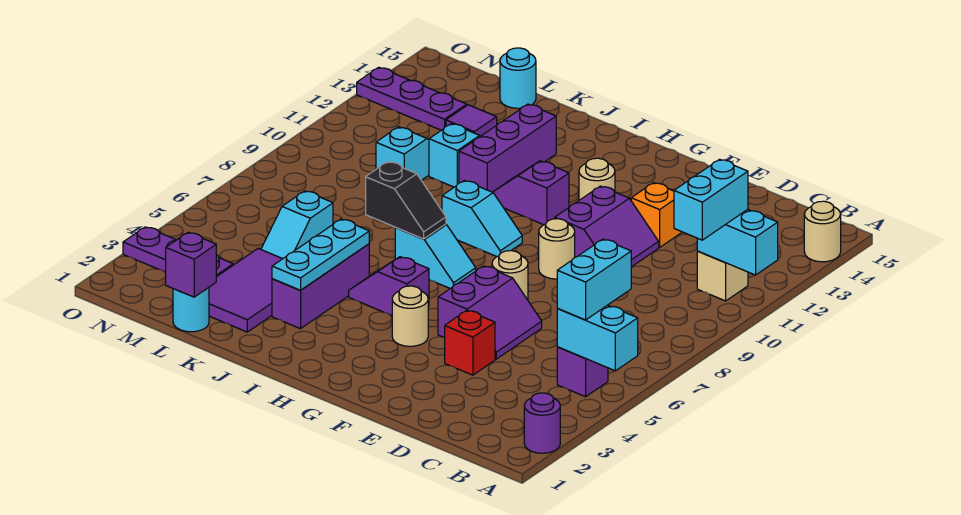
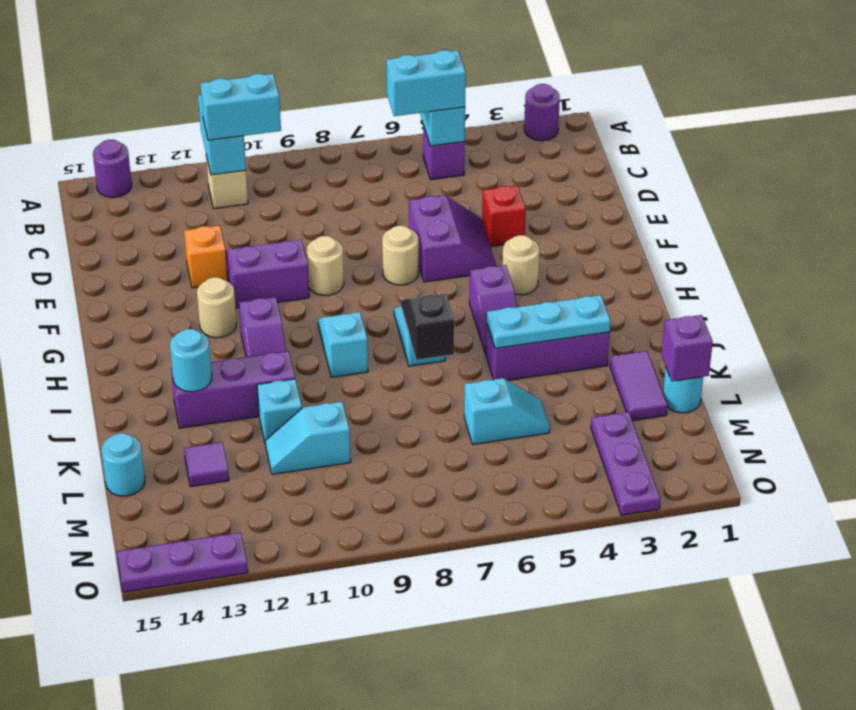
tan round brick A14 level 1 -> purple round brick A14 level 1
purple slope E5:F6 level 1 top F -> purple slope E5:F6 level 1 top 6
none -> cyan round brick J13 level 2
purple tile K2:L4 level 1 -> purple tile K2:L2 level 1
purple plate M13:O13 level 1 -> purple plate O13:O15 level 1

